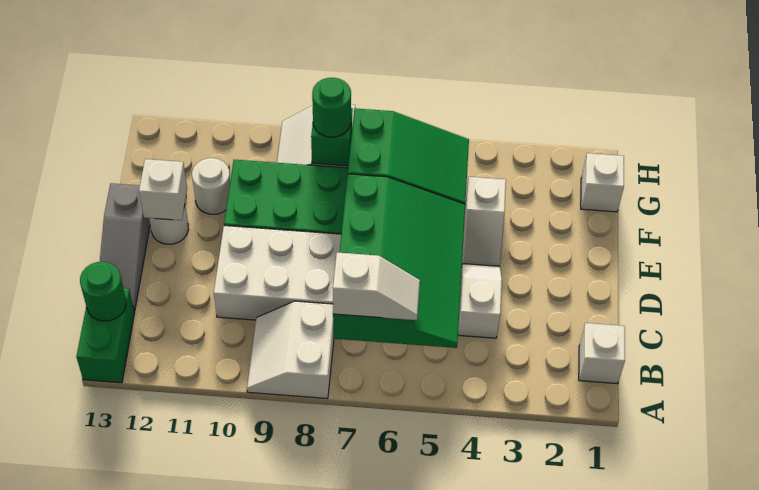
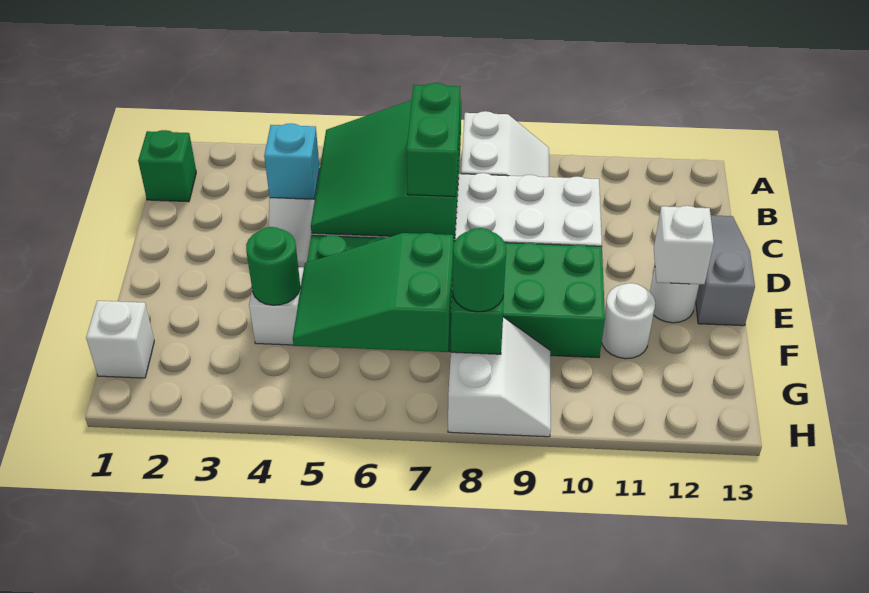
green brick A13:B13 level 1 -> green brick C7:D7 level 3
white brick B1 level 1 -> green brick B1 level 1
green slope B5:E7 level 2 top 7 -> green slope B5:D7 level 2 top 7
white slope B6:B7 level 3 top 7 -> none
green round brick B13 level 2 -> green round brick F4 level 2
none -> cyan brick C4 level 2

